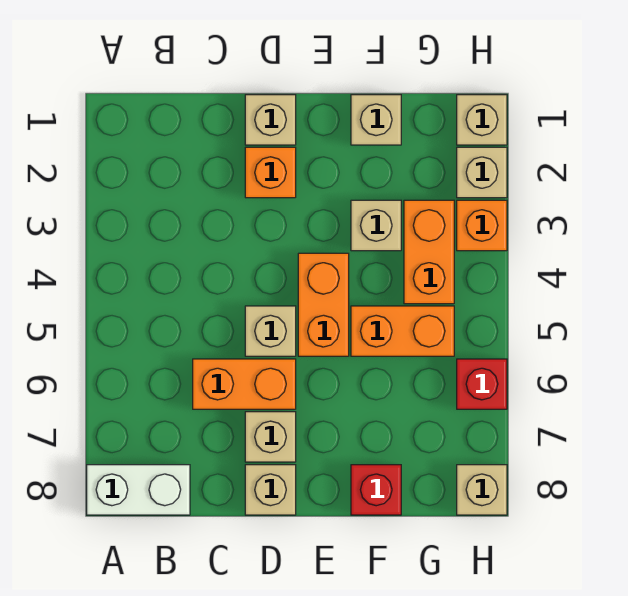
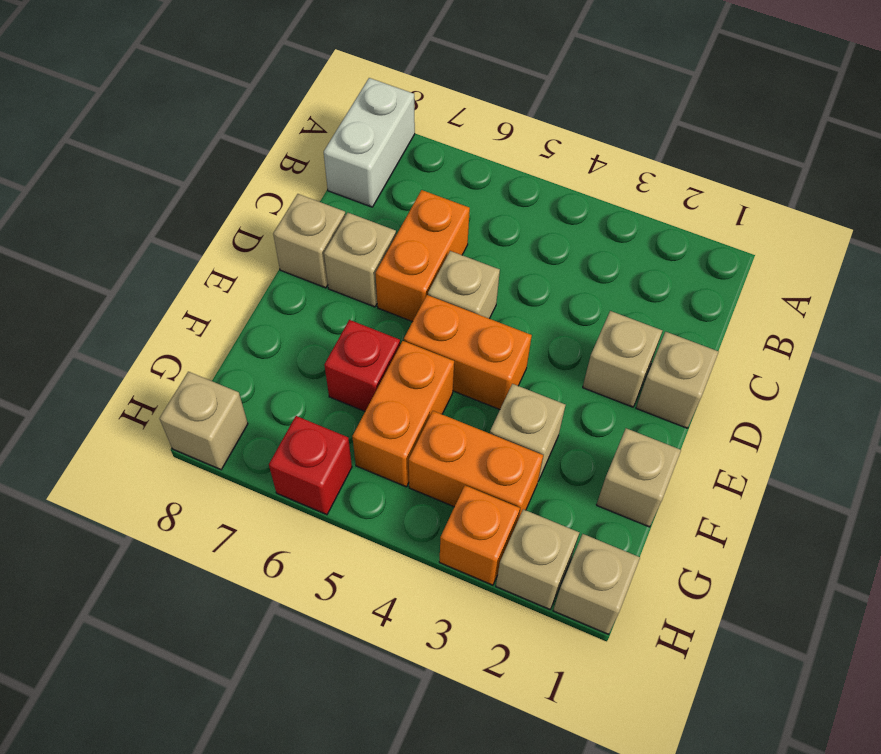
orange brick D2 level 1 -> tan brick D2 level 1
red brick F8 level 1 -> red brick F6 level 1

